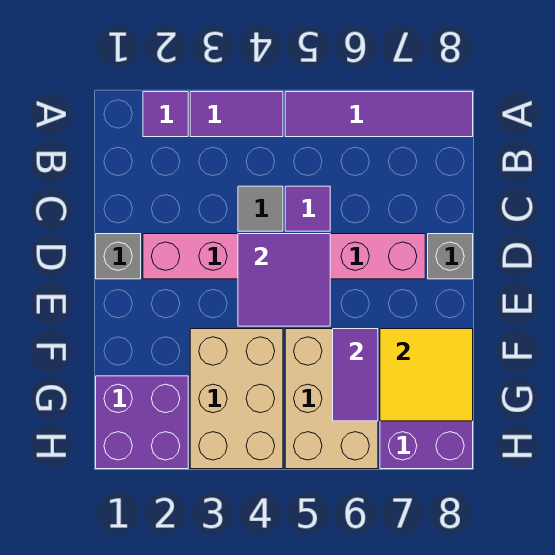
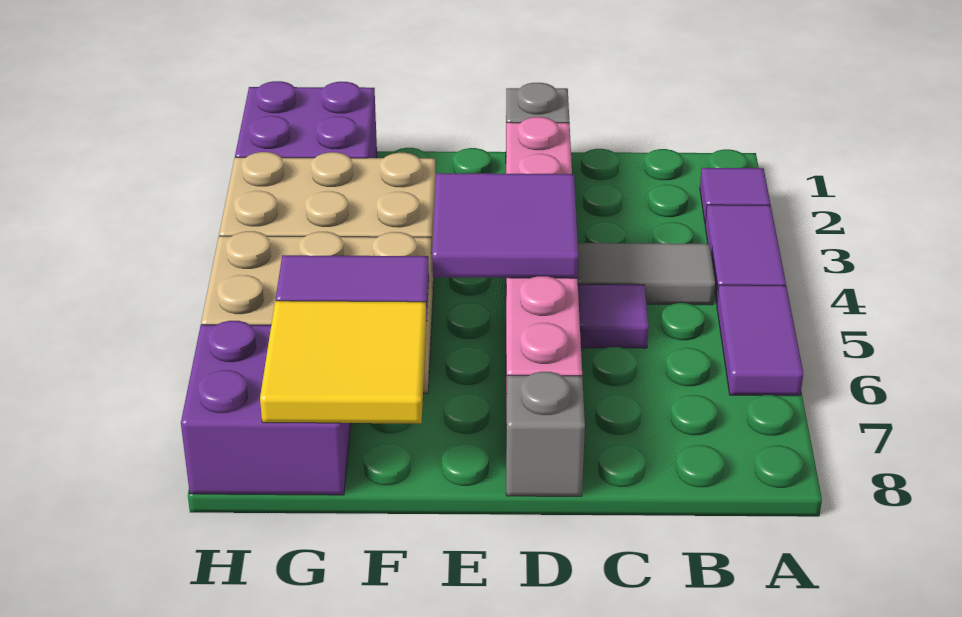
purple tile A5:A8 level 1 -> purple tile A5:A6 level 1
grey tile C4 level 1 -> grey tile B4:C4 level 1

